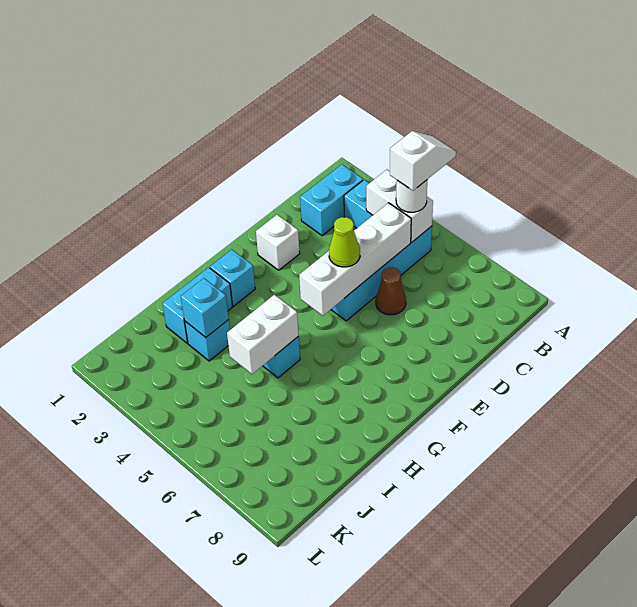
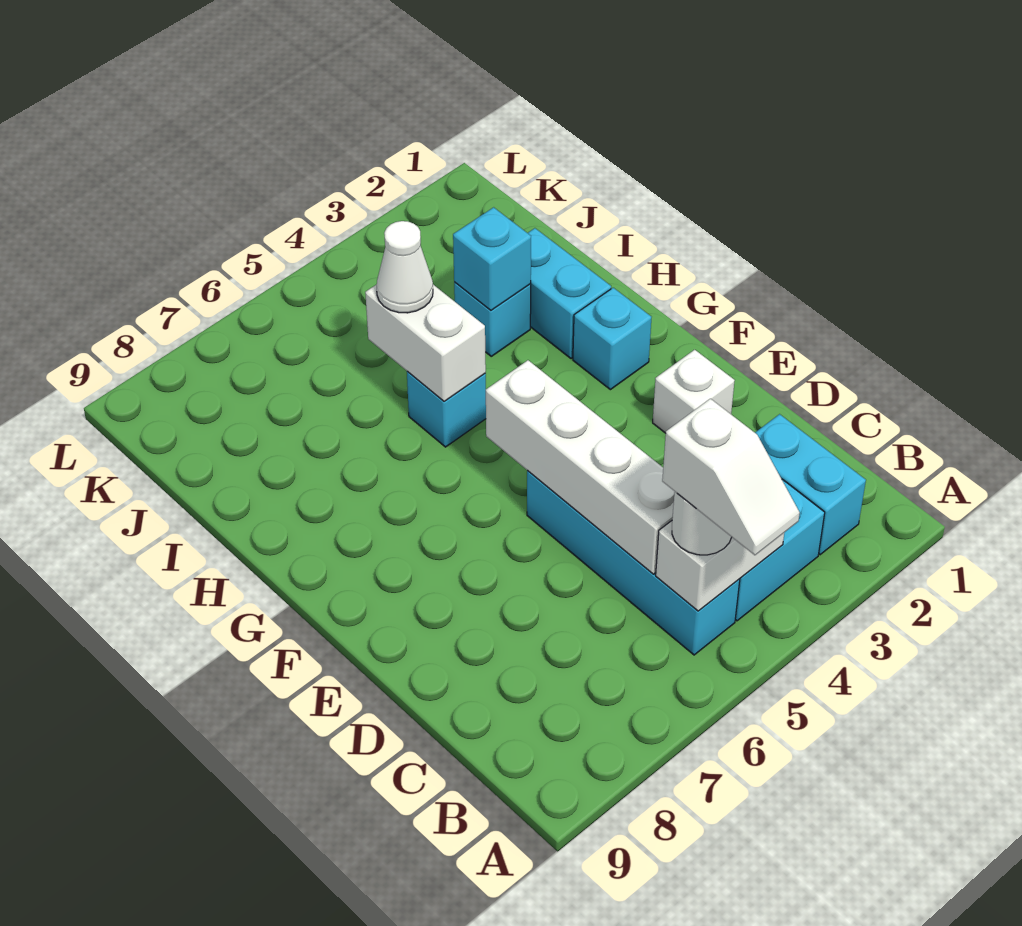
brown cone D6 level 1 -> none
lime cone E5 level 3 -> none
none -> white cone I5 level 3

